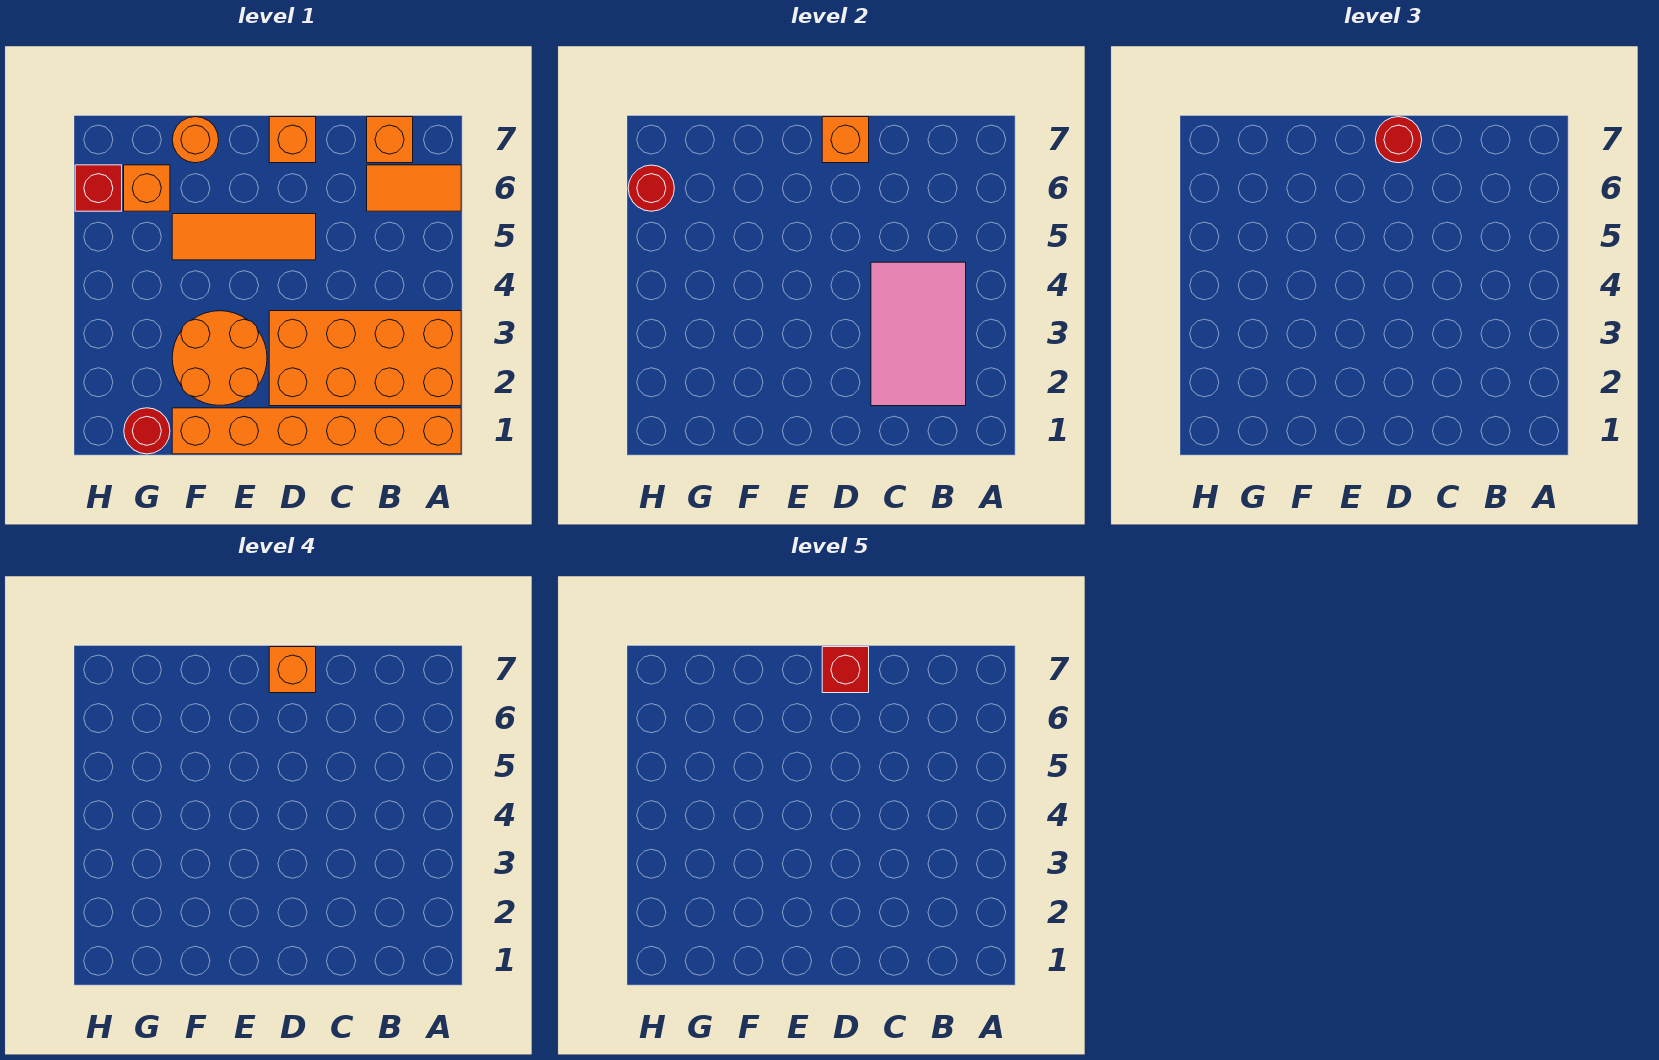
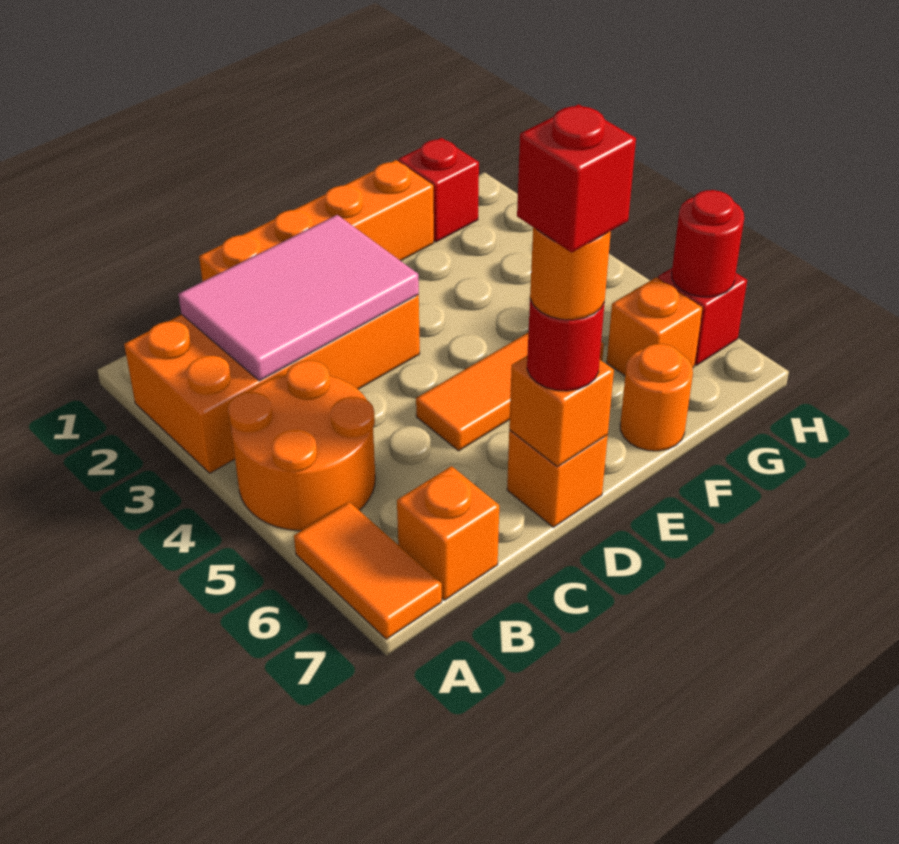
orange brick A1:F1 level 1 -> orange brick C1:F1 level 1
orange tile A6:B6 level 1 -> orange tile A6:A7 level 1
pink tile B2:C4 level 2 -> pink tile B2:D3 level 2
orange brick D7 level 4 -> orange round brick D7 level 4
orange round brick E2:F3 level 1 -> orange round brick A4:B5 level 1
red round brick G1 level 1 -> red brick G1 level 1

